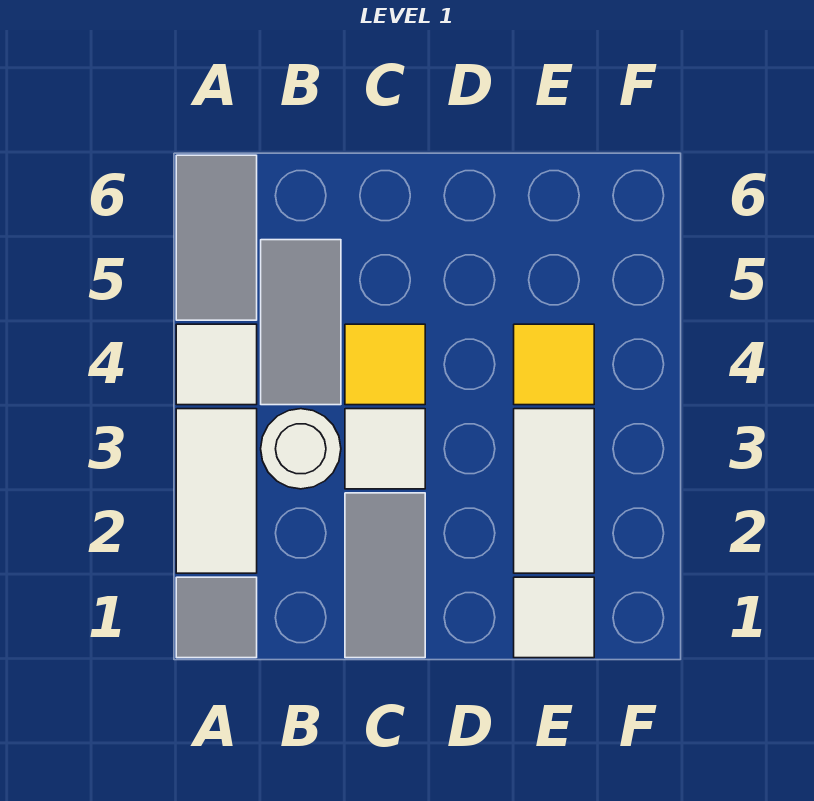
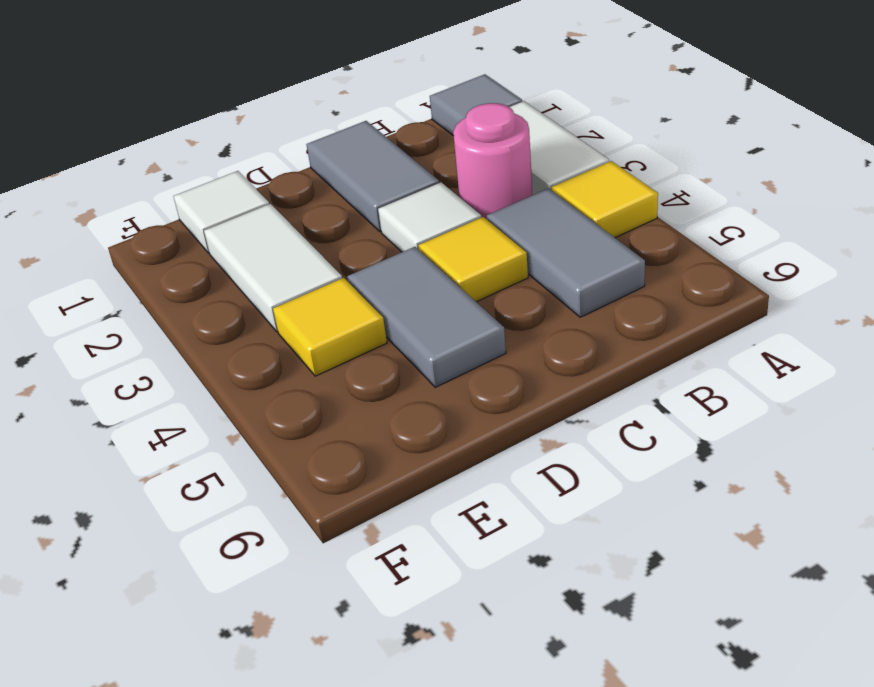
white tile A4 level 1 -> yellow tile A4 level 1
grey tile A5:A6 level 1 -> grey tile D4:D5 level 1
white round brick B3 level 1 -> pink round brick B3 level 1

